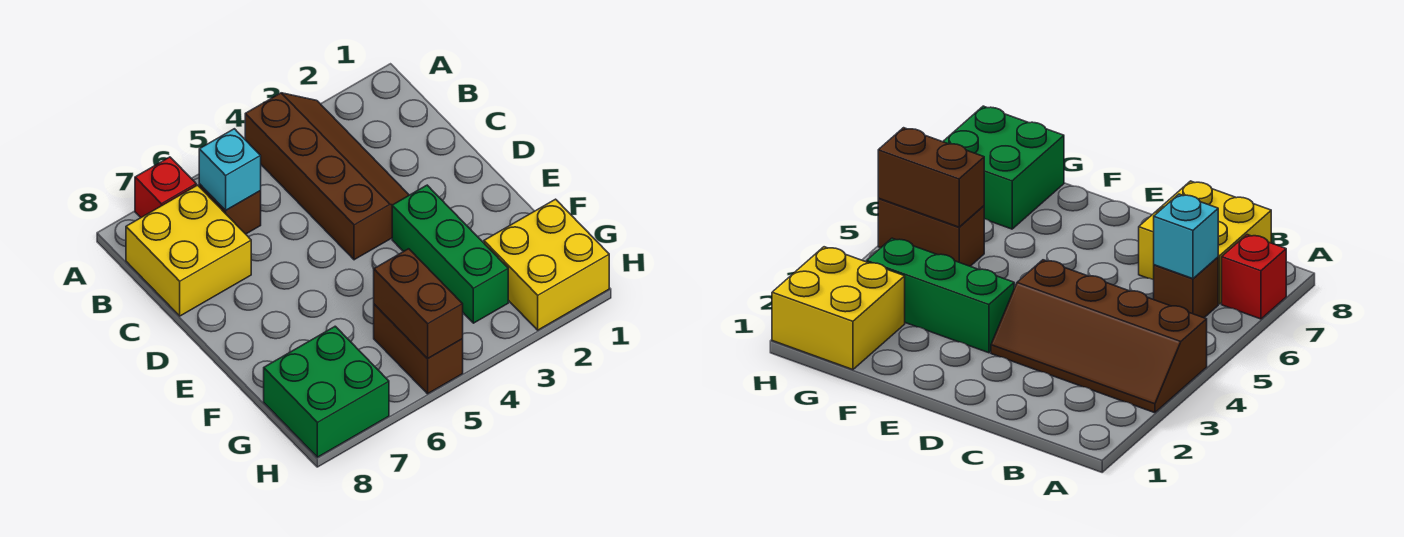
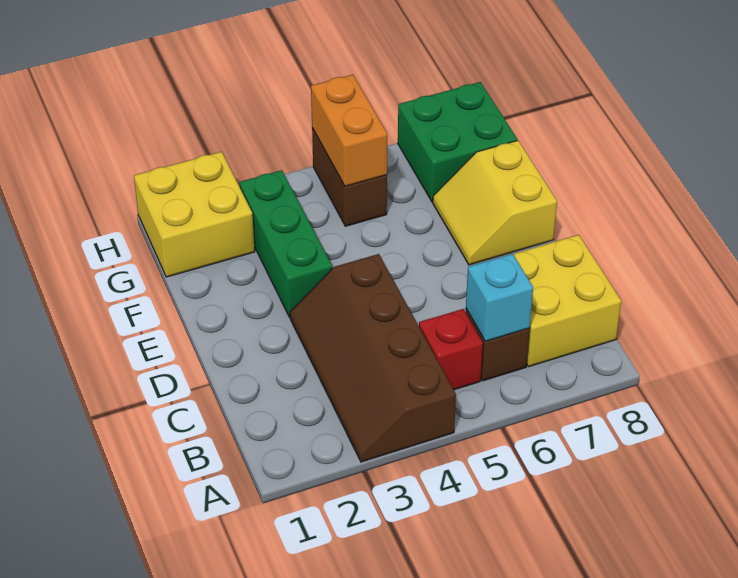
red brick A7 level 1 -> red brick B5 level 1
none -> yellow slope E7:F8 level 1 top 8
brown brick G5:H5 level 2 -> orange brick G5:H5 level 2

